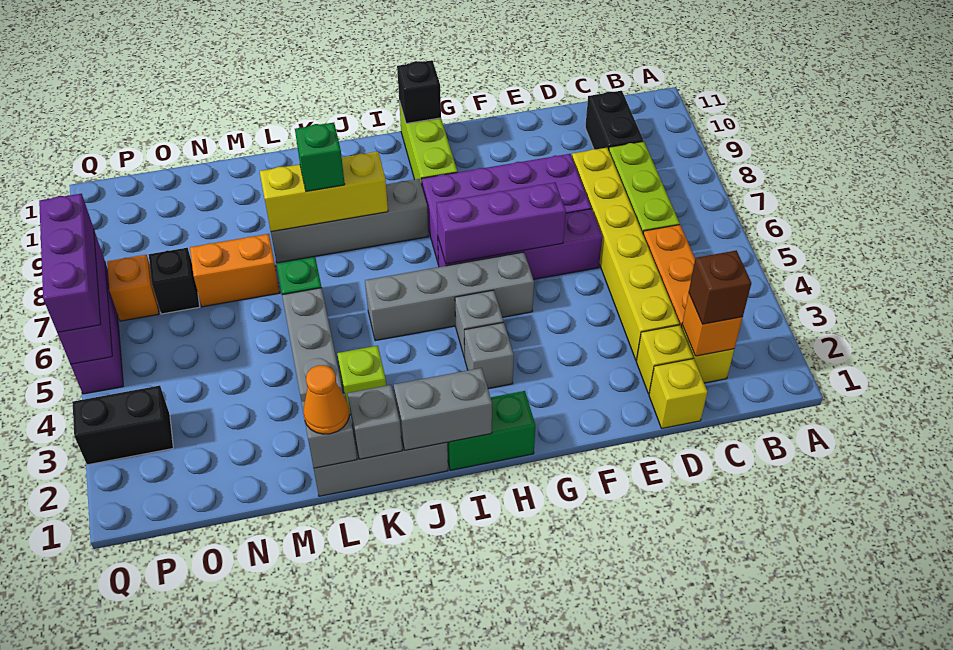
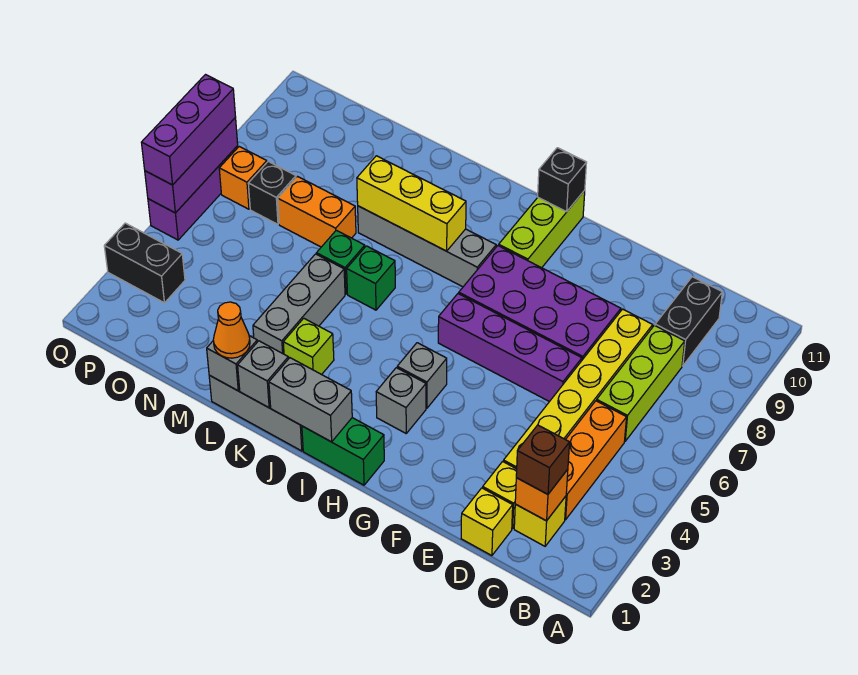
purple brick F6:H6 level 2 -> none
grey brick G5:J5 level 1 -> none
green brick K8 level 3 -> green brick K6 level 1

